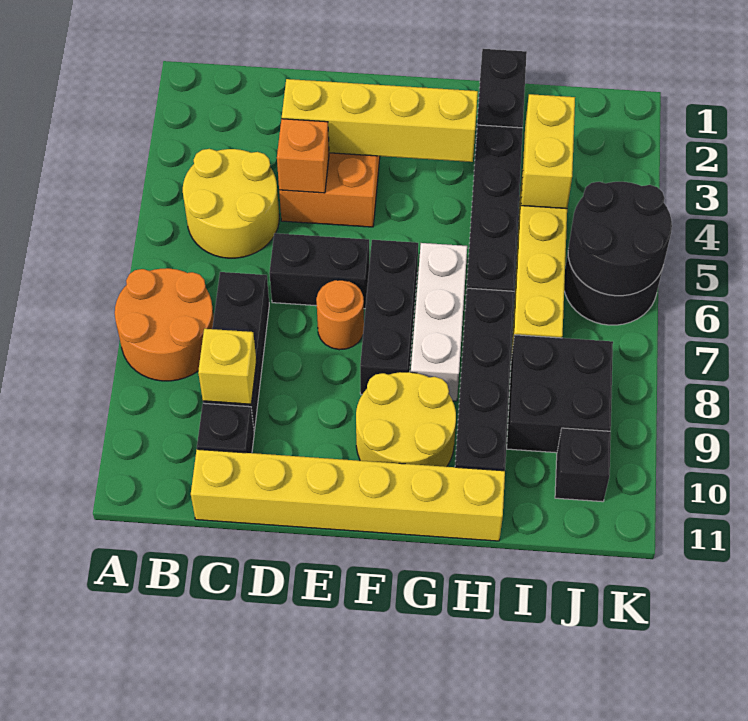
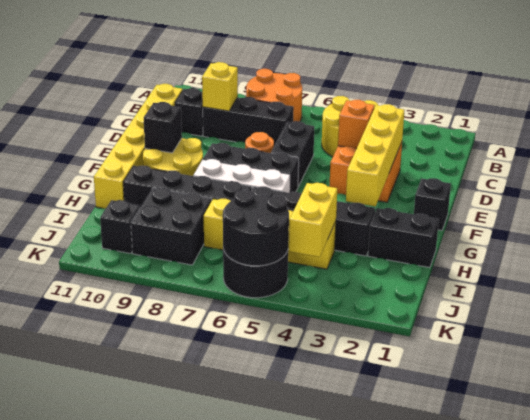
none -> black brick F1 level 1
none -> black brick F10 level 2
yellow brick I3:I4 level 2 -> yellow brick I4:J4 level 2

